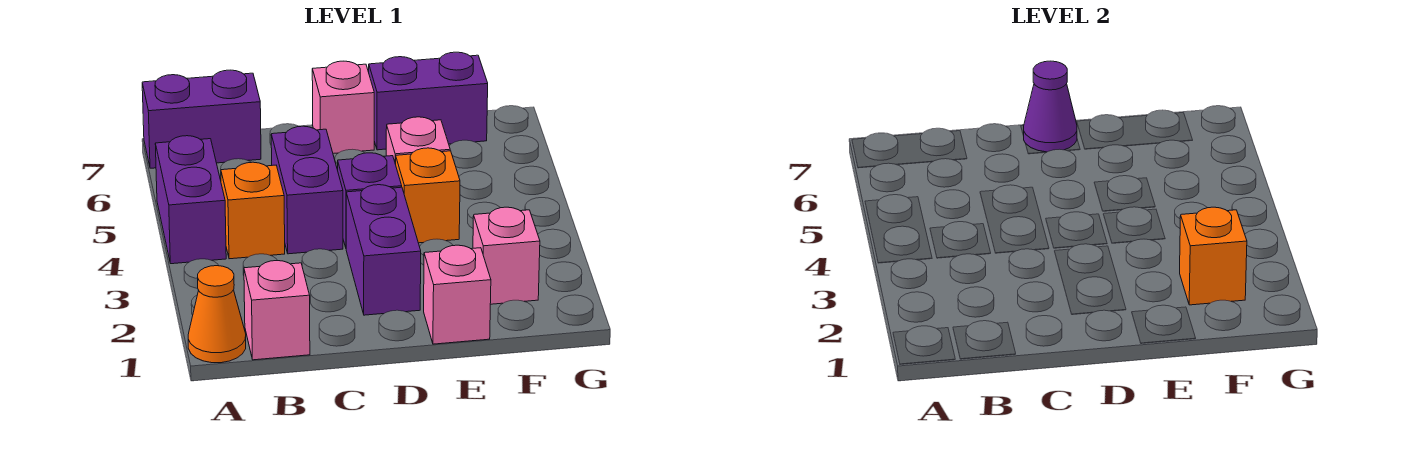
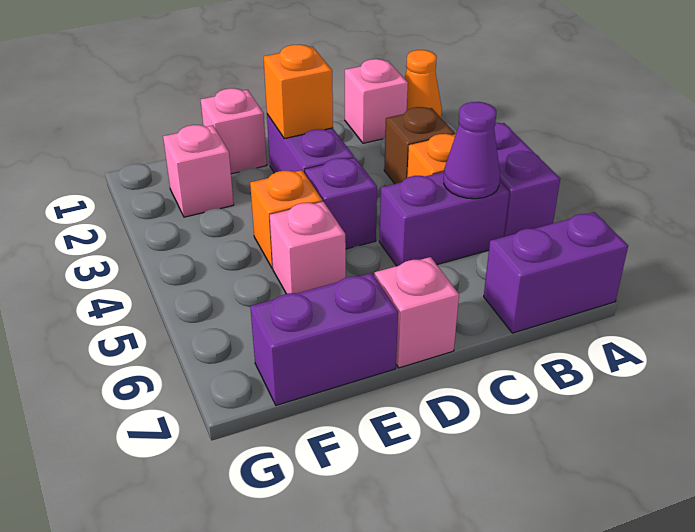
none -> brown brick B3 level 1
purple brick C4:C5 level 1 -> purple brick B5:C5 level 1
purple cone D7 level 2 -> purple cone B5 level 2
orange brick F2 level 2 -> orange brick D2 level 2

